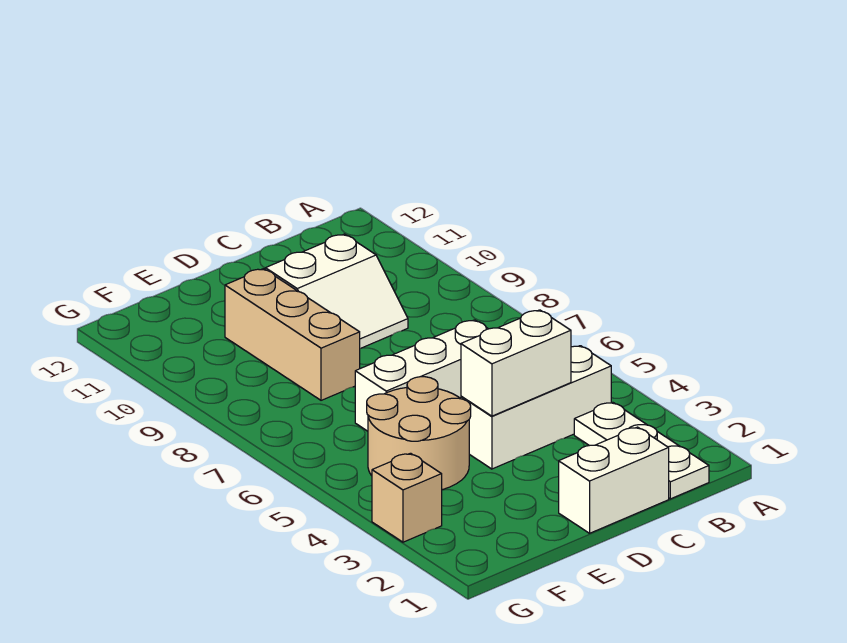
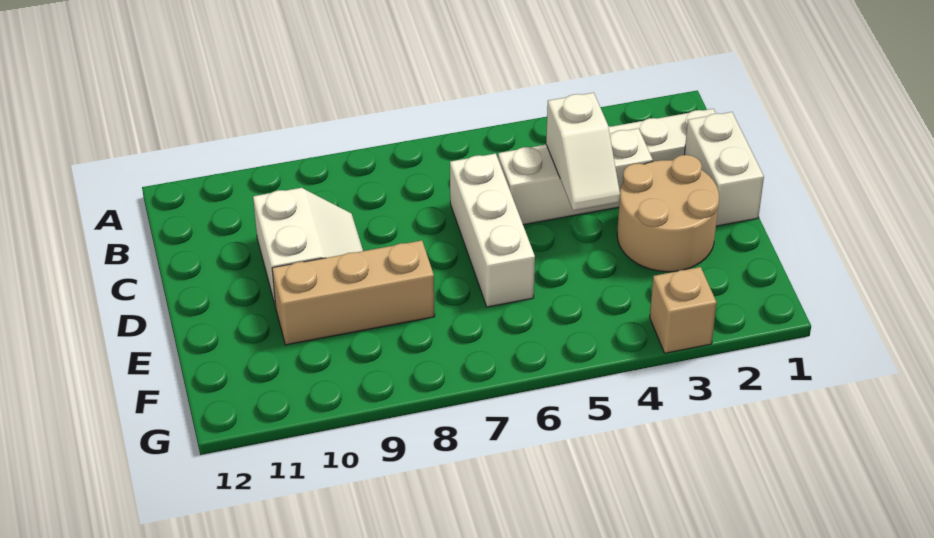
white brick B4:D4 level 1 -> white brick C3:C5 level 1
white brick C4:D4 level 2 -> white slope C4:D4 level 2 top C
tan round brick E4:F5 level 1 -> tan round brick D2:E3 level 1

